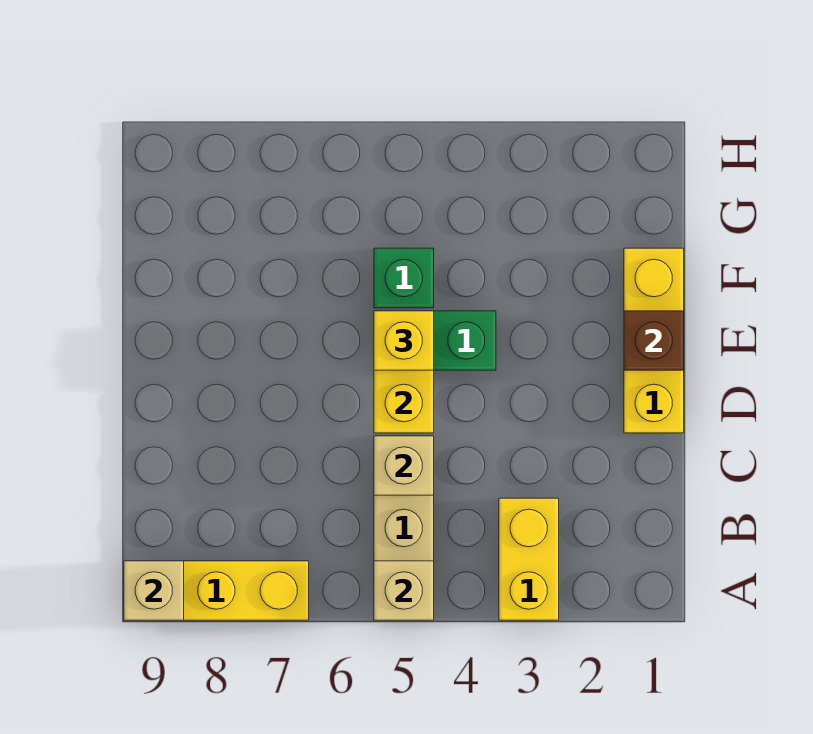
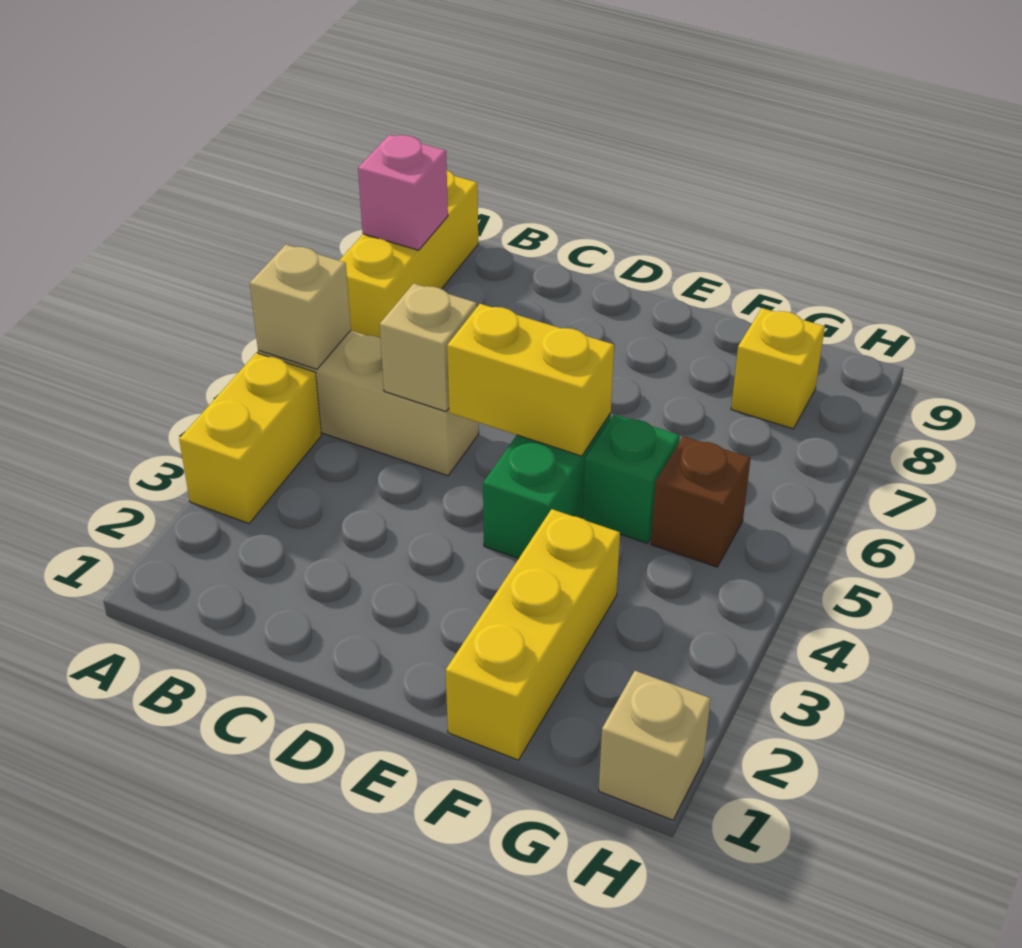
yellow brick A3:B3 level 1 -> yellow brick A3:A4 level 1
none -> pink brick A8 level 2
tan brick A9 level 2 -> tan brick H1 level 1
yellow brick D1:F1 level 1 -> yellow brick F1:F3 level 1
brown brick E1 level 2 -> brown brick G5 level 1
yellow brick E5 level 3 -> yellow brick G8 level 1

